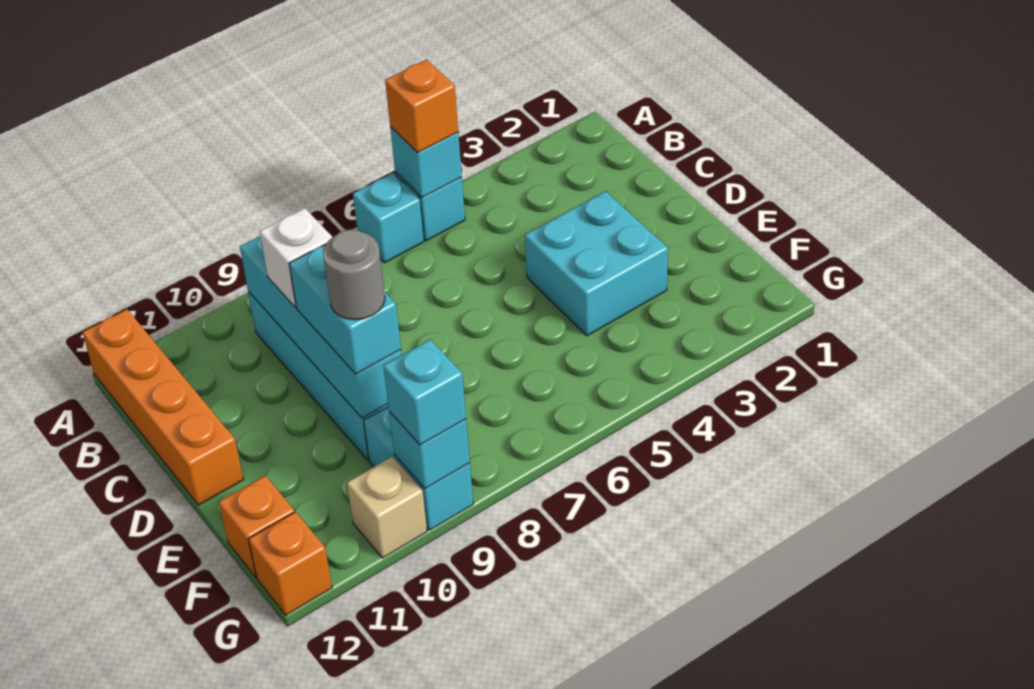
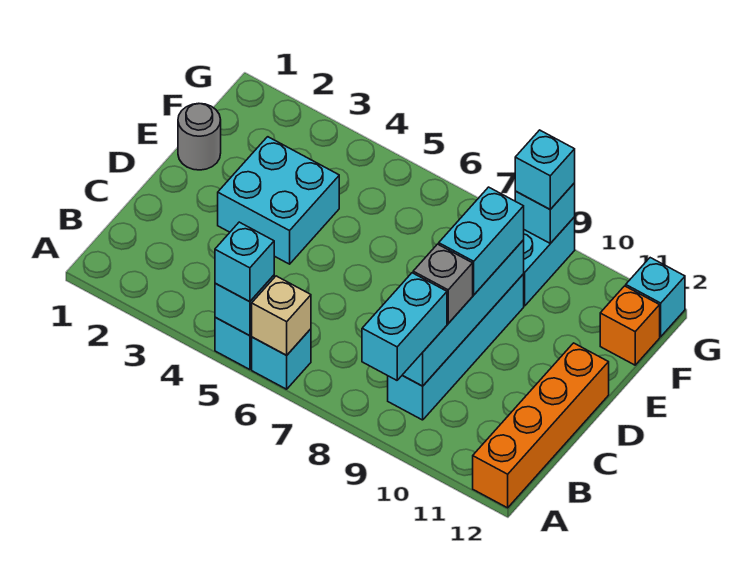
orange brick A5 level 3 -> cyan brick A5 level 3
none -> cyan brick A9:B9 level 3
white brick C9 level 3 -> grey brick C9 level 3
grey round brick E9 level 4 -> grey round brick E1 level 1
tan brick G10 level 1 -> tan brick A6 level 2
orange brick G12 level 1 -> cyan brick G12 level 1

